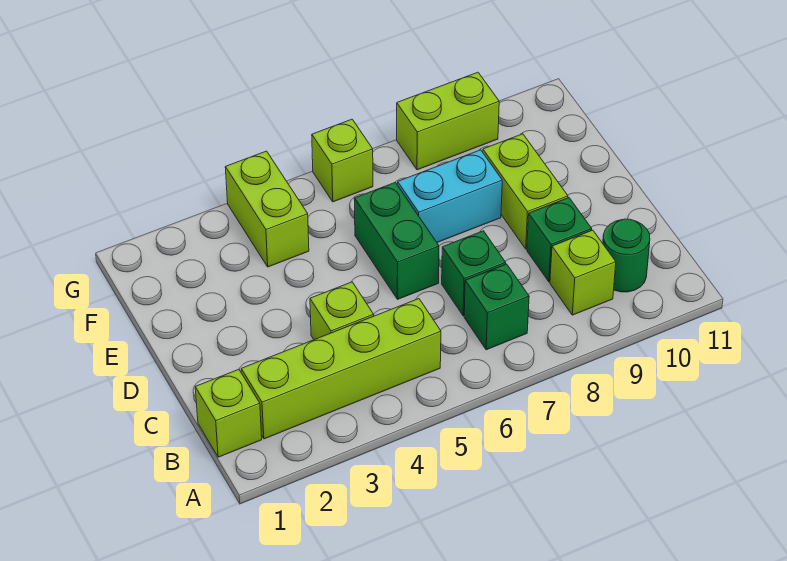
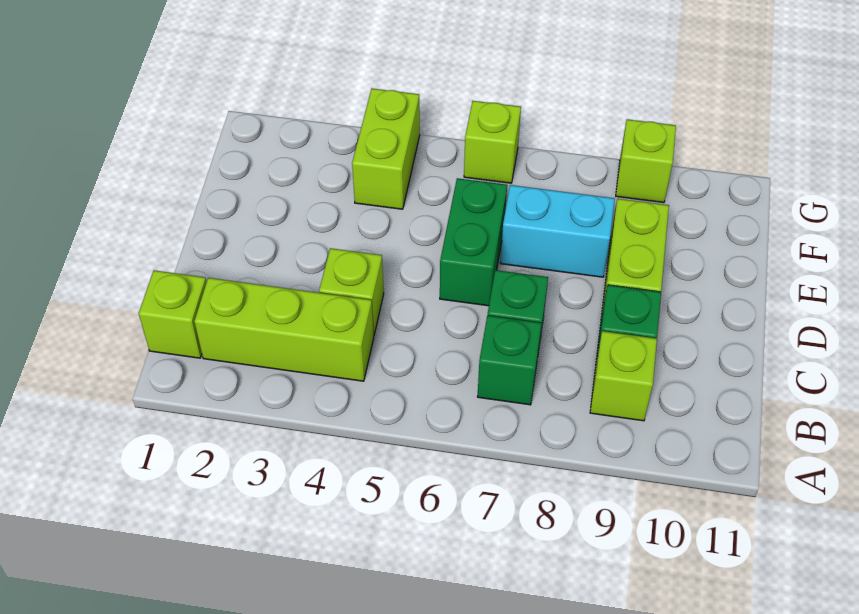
lime brick B2:B5 level 1 -> lime brick B2:B4 level 1
green round brick B10 level 1 -> none
lime brick G8:G9 level 1 -> lime brick G9 level 1

